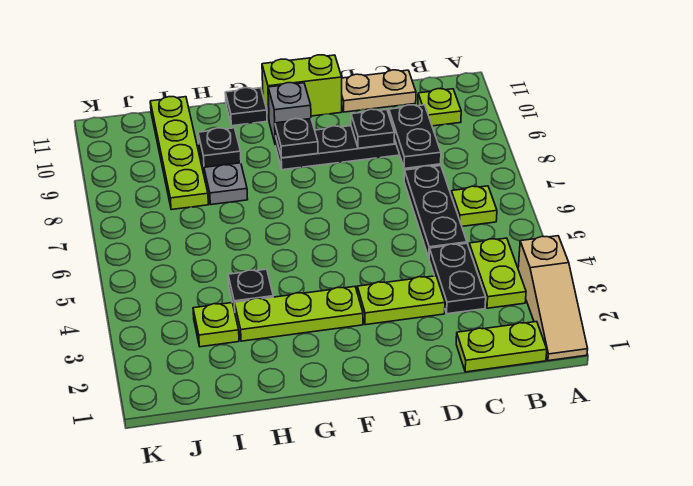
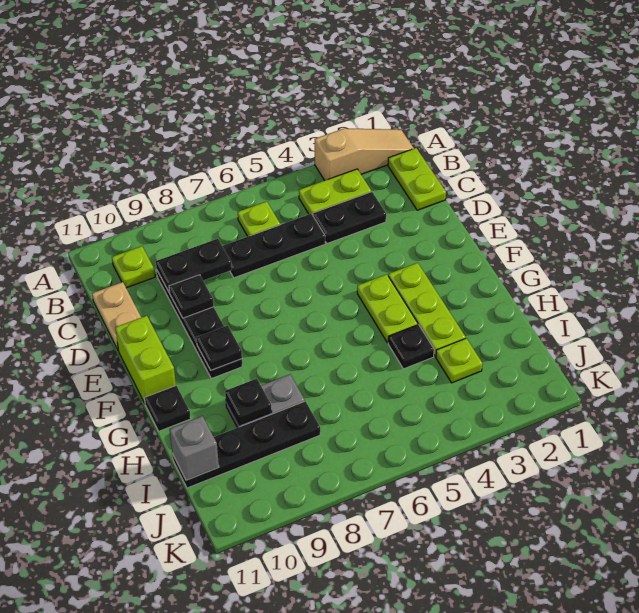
lime plate D3:E3 level 1 -> lime plate F4:G4 level 1
grey brick F10 level 1 -> grey brick I11 level 2
lime plate I8:I11 level 1 -> black plate I8:I11 level 1

